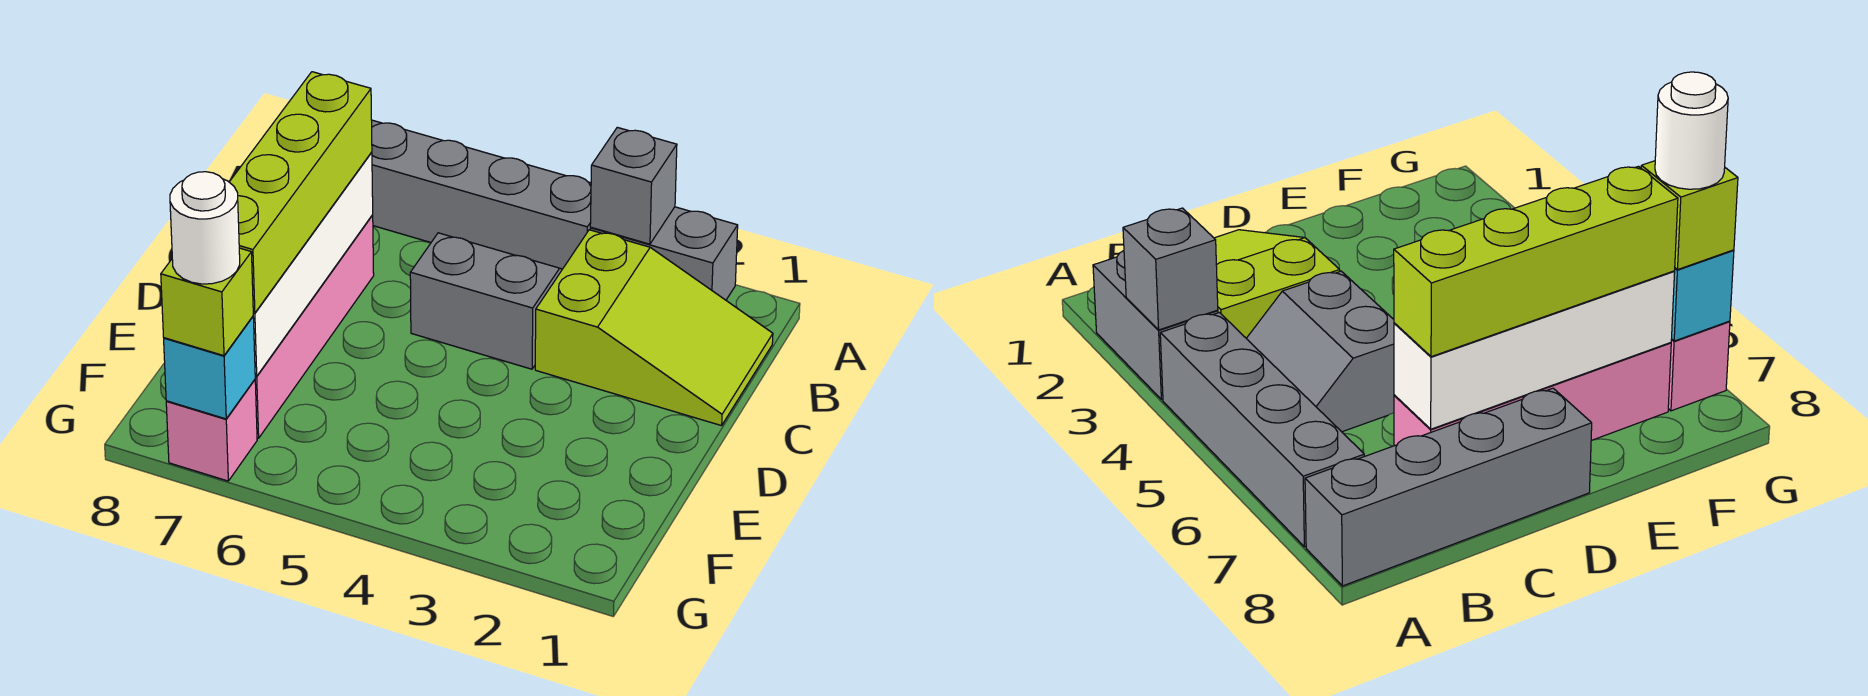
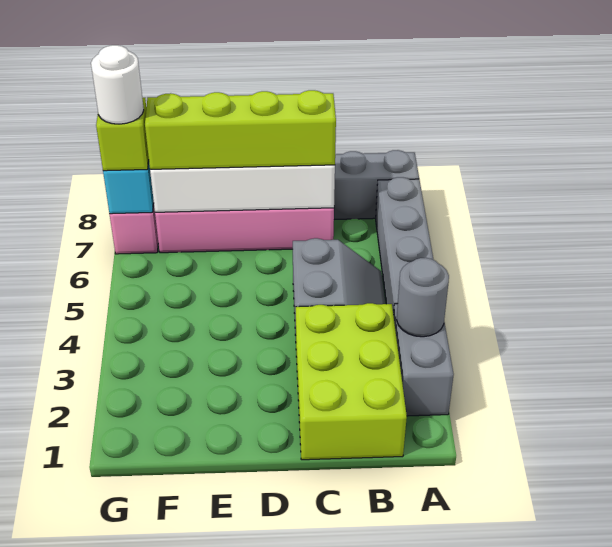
grey brick A3 level 2 -> grey round brick A3 level 2
lime slope B1:C3 level 1 top 3 -> lime brick B1:C3 level 1

